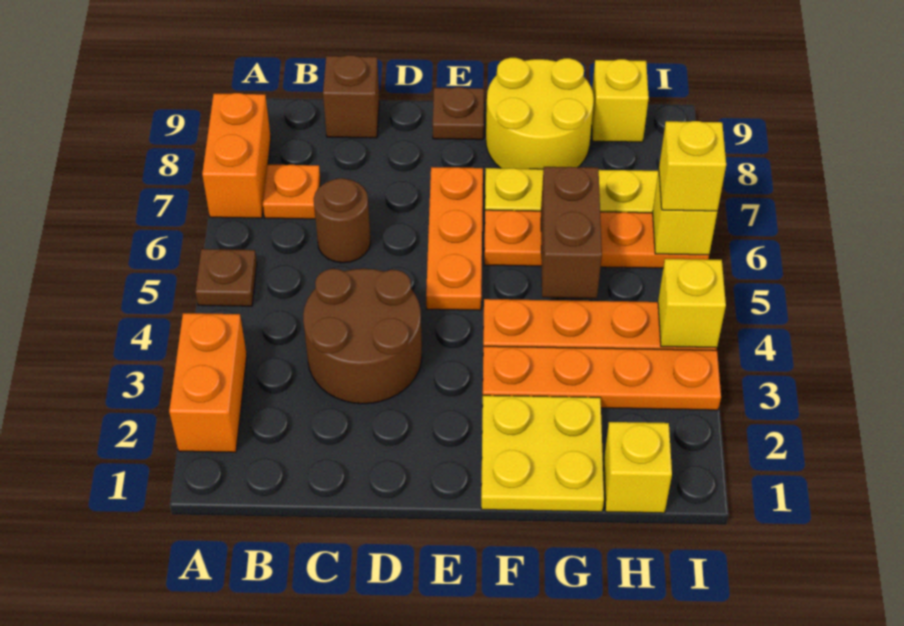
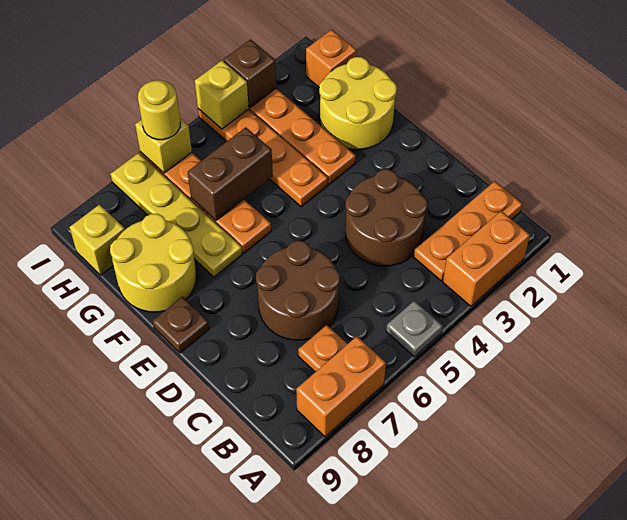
brown plate A5 level 1 -> grey plate A5 level 1
brown round brick C6 level 1 -> brown round brick C6:D7 level 1
brown brick C9 level 1 -> brown brick I3 level 2
orange plate E5:E7 level 1 -> orange plate B1:B3 level 1
yellow plate F1:G2 level 1 -> yellow round brick F1:G2 level 1
yellow brick H1 level 1 -> orange brick H1 level 1
yellow brick I6 level 3 -> yellow round brick I6 level 3

